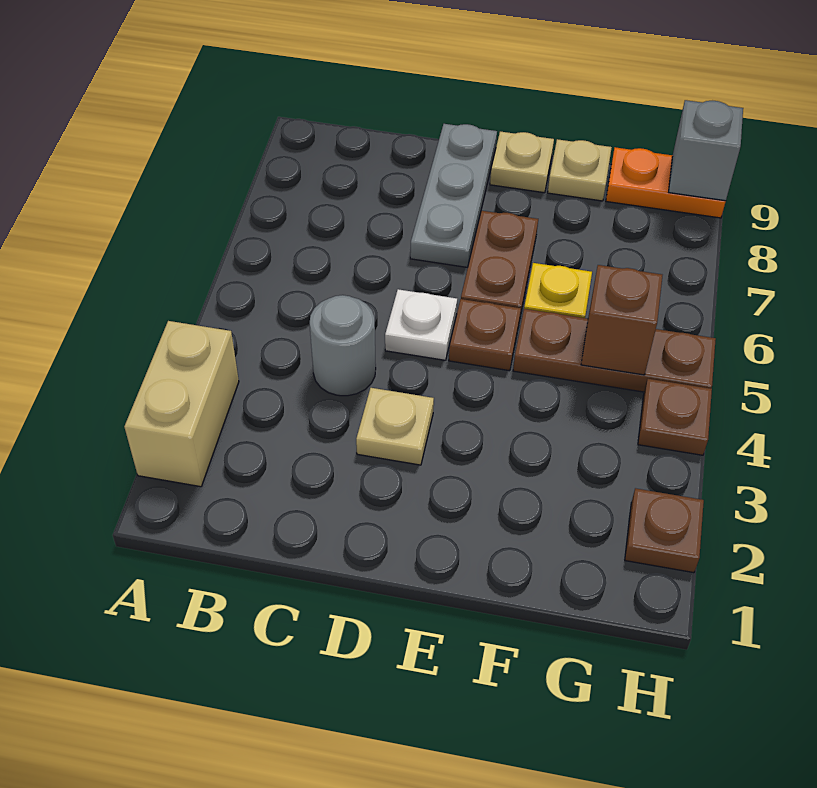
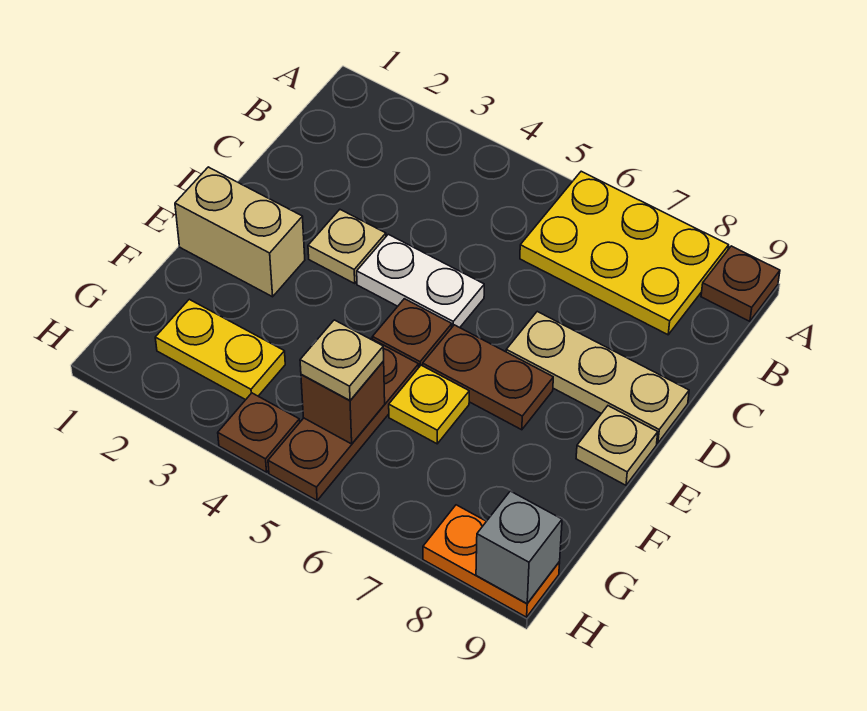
tan brick A2:A3 level 1 -> tan brick E1:E2 level 1
none -> yellow plate A6:B8 level 1
grey round brick C4 level 1 -> none
white plate D5 level 1 -> white plate D4:D5 level 1
grey plate D7:D9 level 1 -> tan plate D7:D9 level 1
tan plate F9 level 1 -> tan plate G5 level 3
none -> yellow plate G2:G3 level 1
orange plate G9:H9 level 1 -> orange plate H8:H9 level 1
brown plate H2 level 1 -> brown plate A9 level 1

